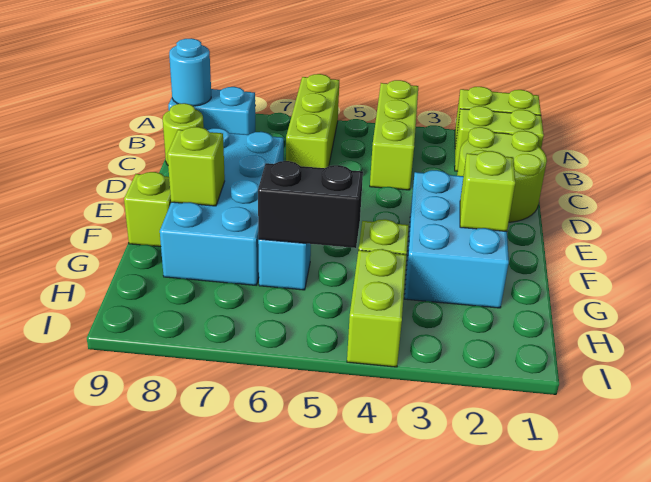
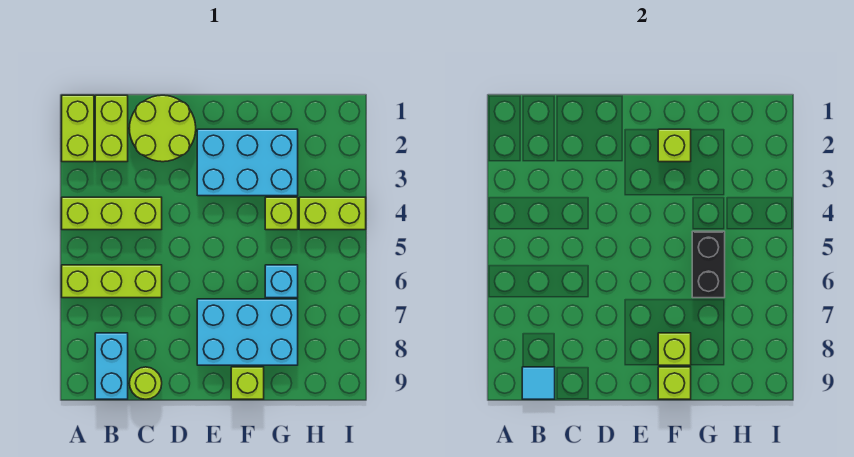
cyan round brick B9 level 2 -> cyan tile B9 level 2
cyan brick D7:G8 level 1 -> cyan brick E7:G8 level 1
none -> lime brick F9 level 2

